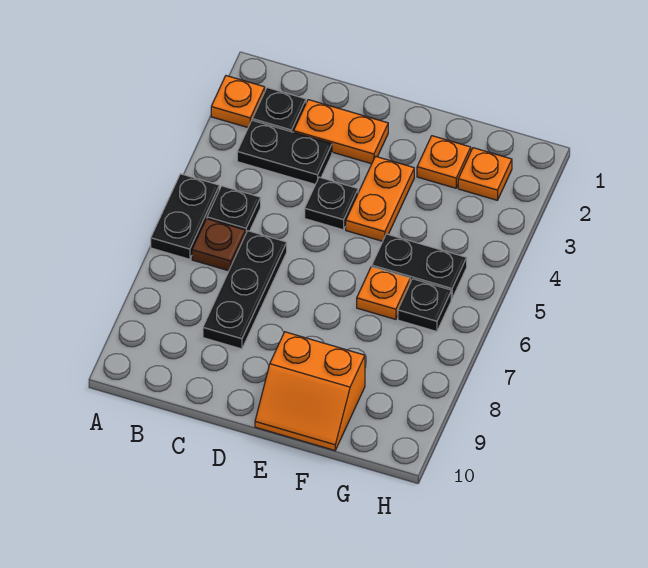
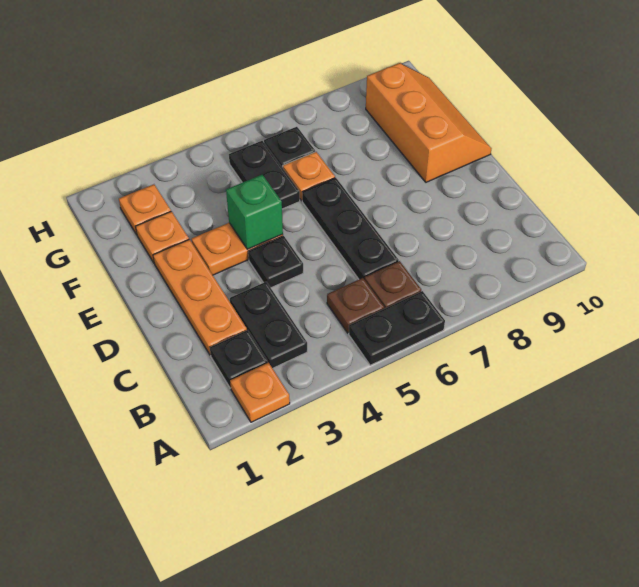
black plate B5 level 1 -> brown plate B5 level 1
orange plate C2:D2 level 1 -> orange plate C2:E2 level 1
black plate C6:C8 level 1 -> black plate C6:E6 level 1
none -> green brick E4 level 2
orange slope E9:F10 level 1 top 9 -> orange slope E9:G10 level 1 top 9

